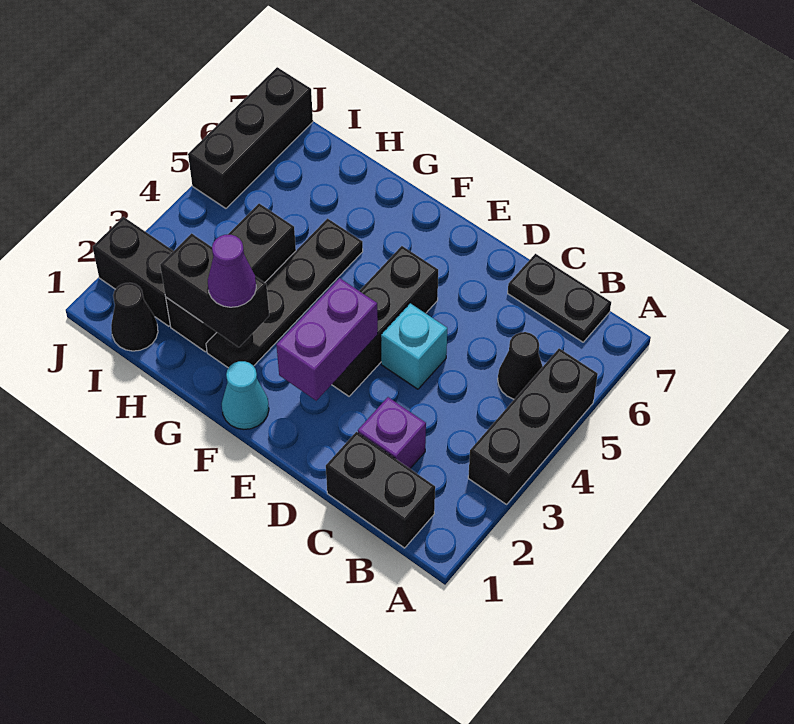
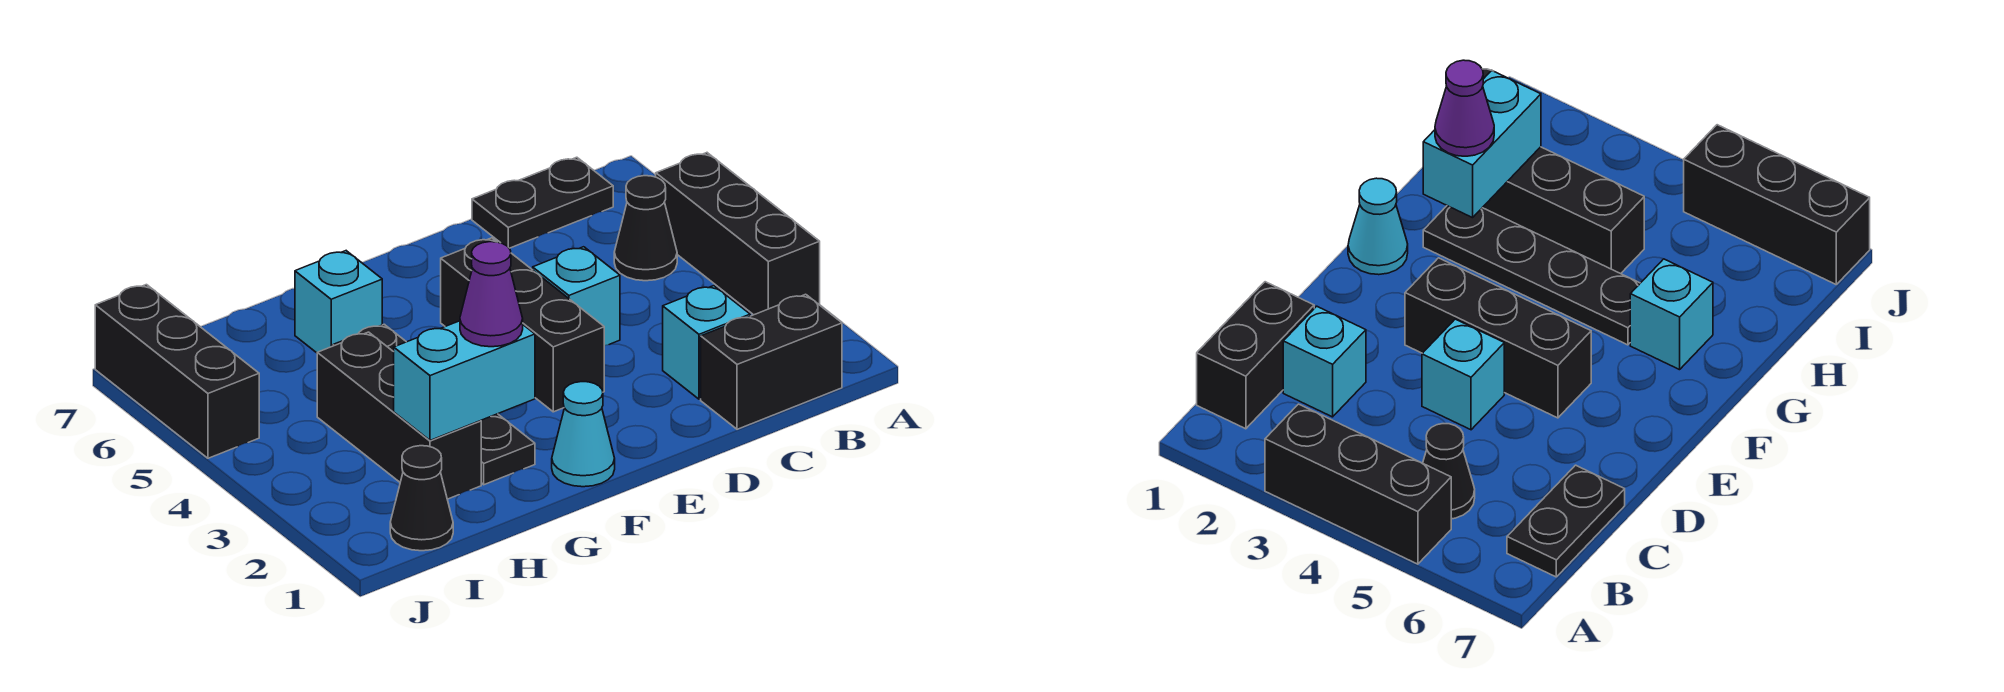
purple brick C2 level 1 -> cyan brick C2 level 1
purple brick E2:E3 level 2 -> none
black brick G2:H2 level 2 -> cyan brick G2:H2 level 2
none -> cyan brick G6 level 1
black brick I2:J2 level 1 -> none

